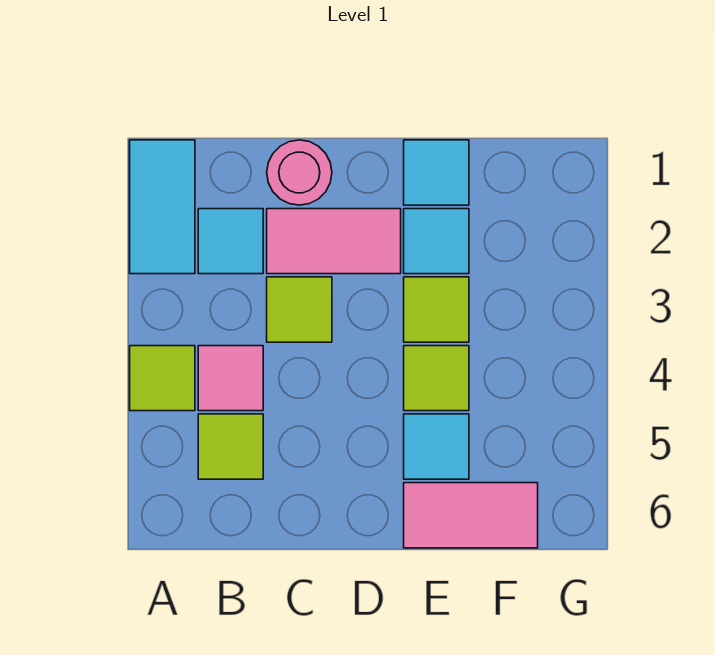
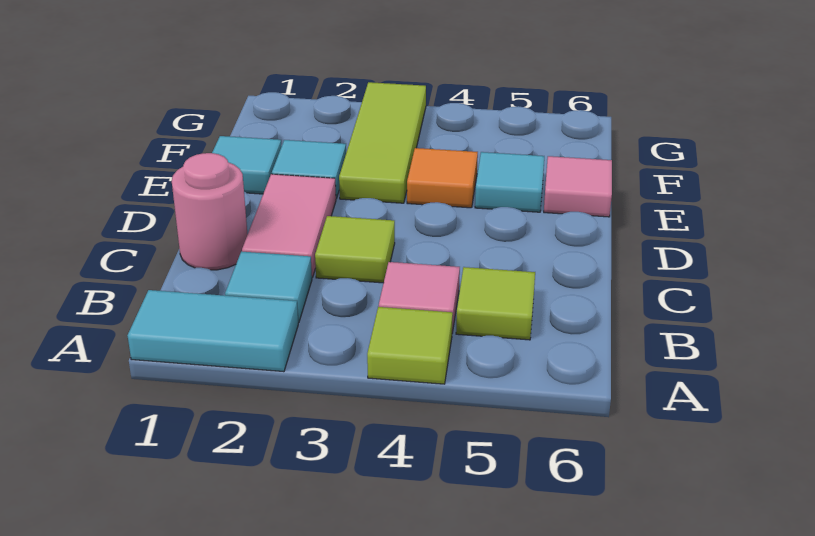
lime tile E3 level 1 -> lime tile E3:G3 level 1
lime tile E4 level 1 -> orange tile E4 level 1
pink tile E6:F6 level 1 -> pink tile E6 level 1

